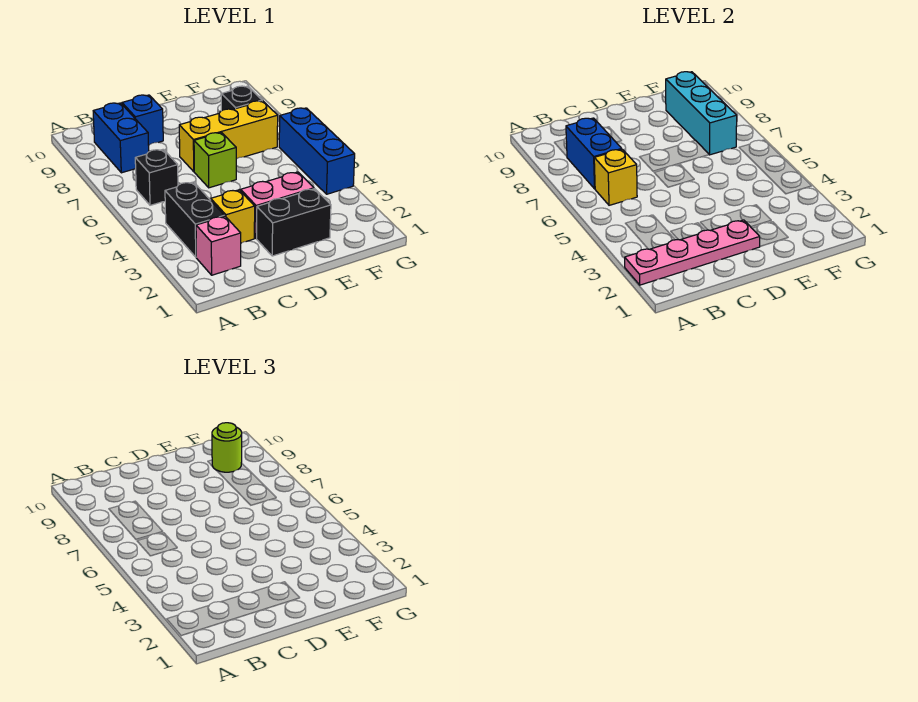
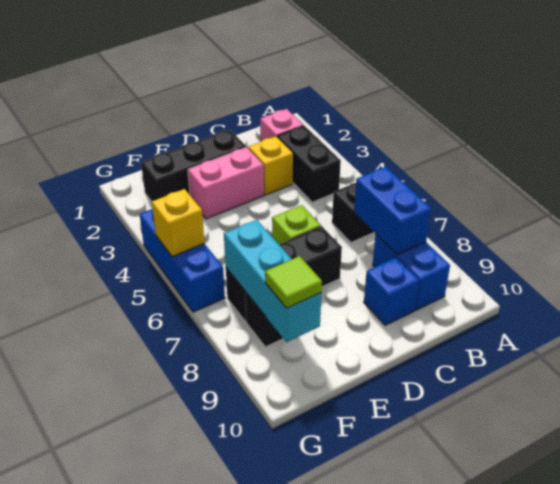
pink plate A2:D2 level 2 -> none
yellow brick B6 level 2 -> yellow brick G5 level 2
black brick D2:E2 level 1 -> black brick D2:F2 level 1
yellow brick D7:F7 level 1 -> black brick D7:F7 level 1
lime round brick F9 level 3 -> lime tile F9 level 3

